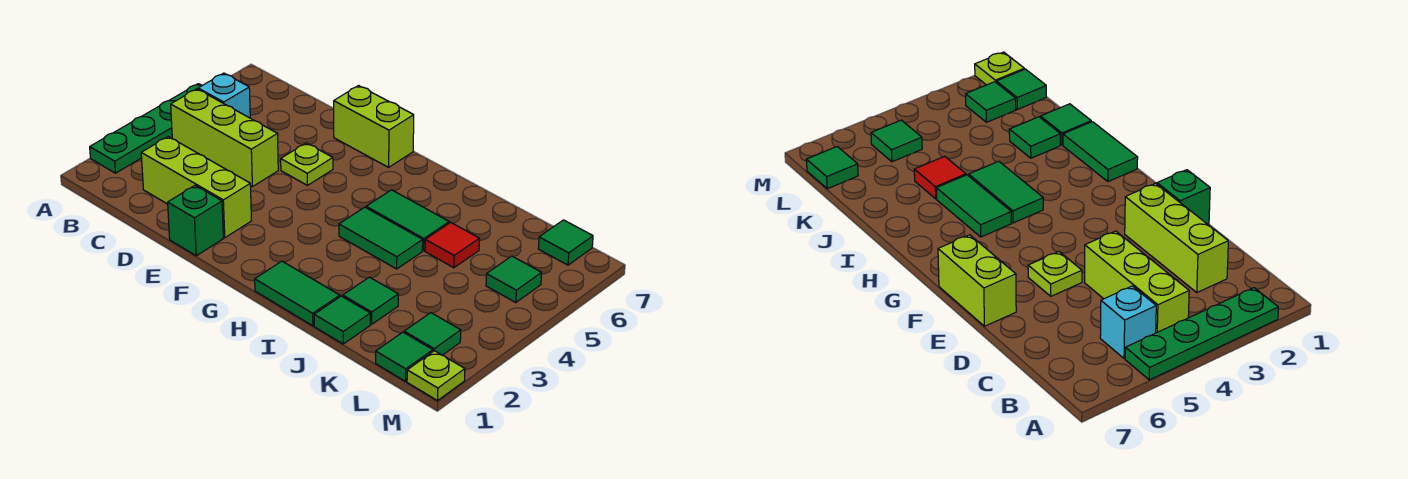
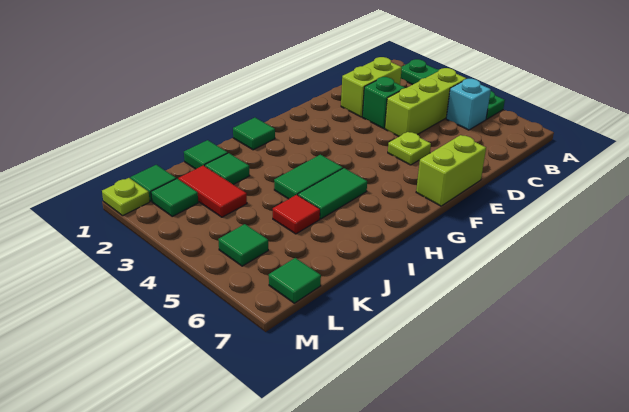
lime brick C2:E2 level 1 -> lime brick C2:D2 level 1
green brick E1 level 1 -> green brick D3 level 1
green tile H1:I1 level 1 -> green tile H1 level 1
none -> red tile K2:K3 level 1

